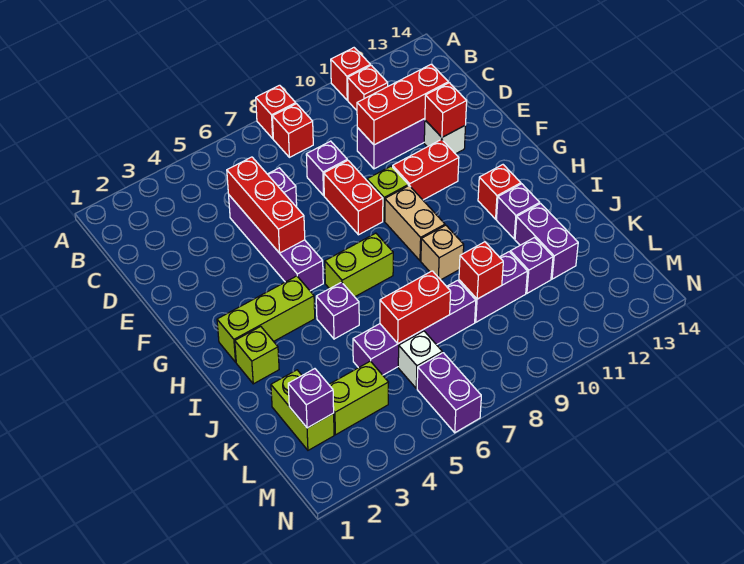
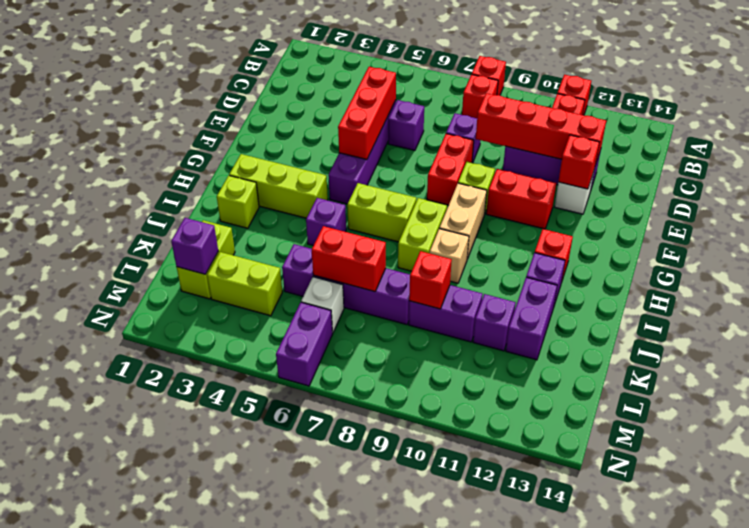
red brick D10:D12 level 2 -> red brick D9:D12 level 2
none -> lime brick H8:I8 level 1

